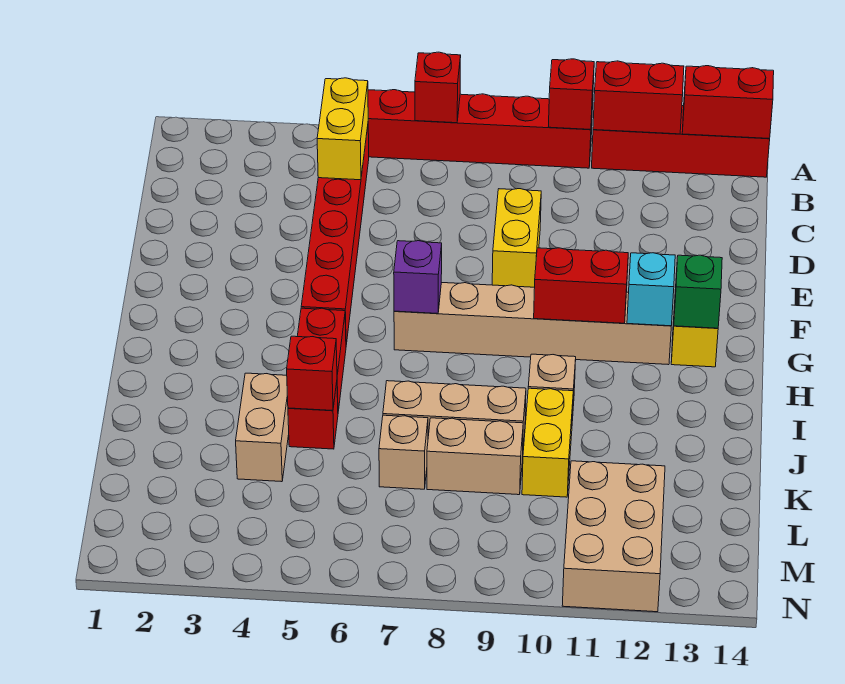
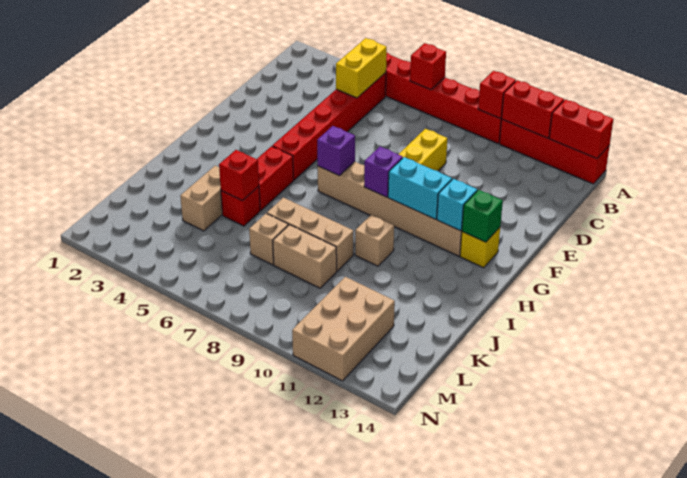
none -> purple brick G9 level 2
red brick G10:G11 level 2 -> cyan brick G10:G11 level 2
yellow brick J10:K10 level 1 -> none

